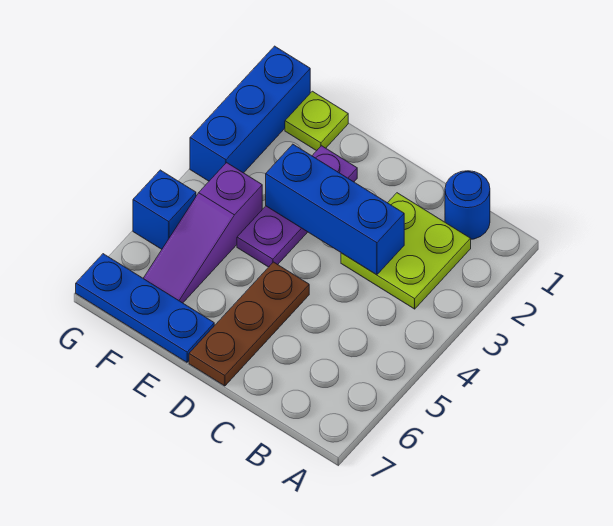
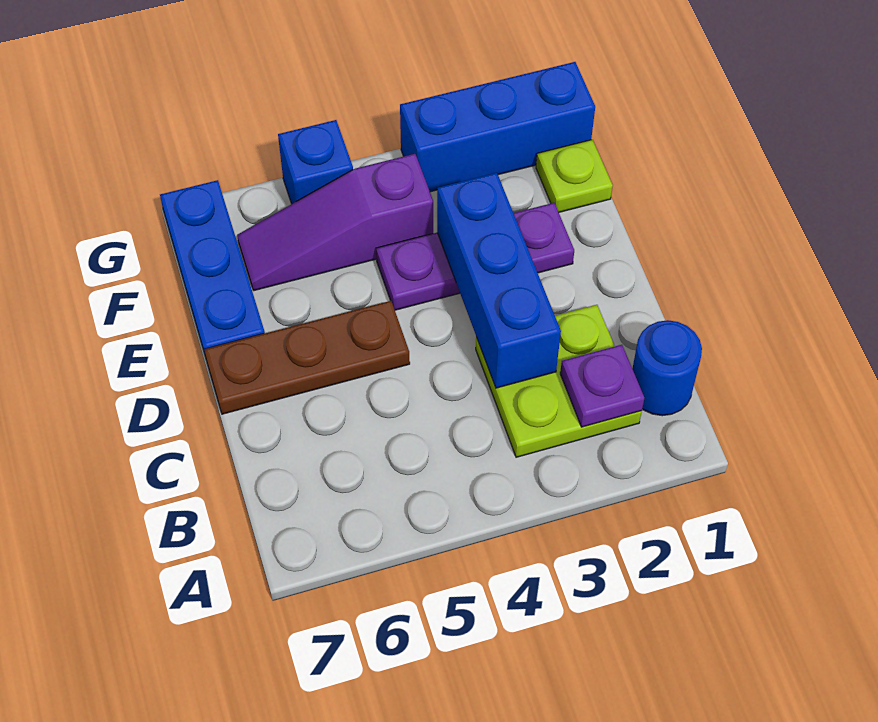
none -> purple plate B2 level 2

